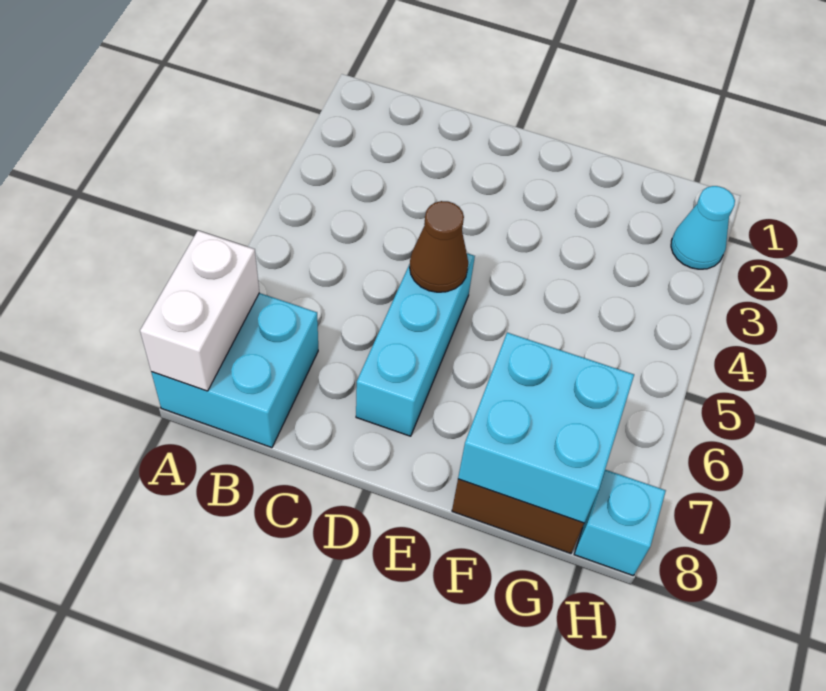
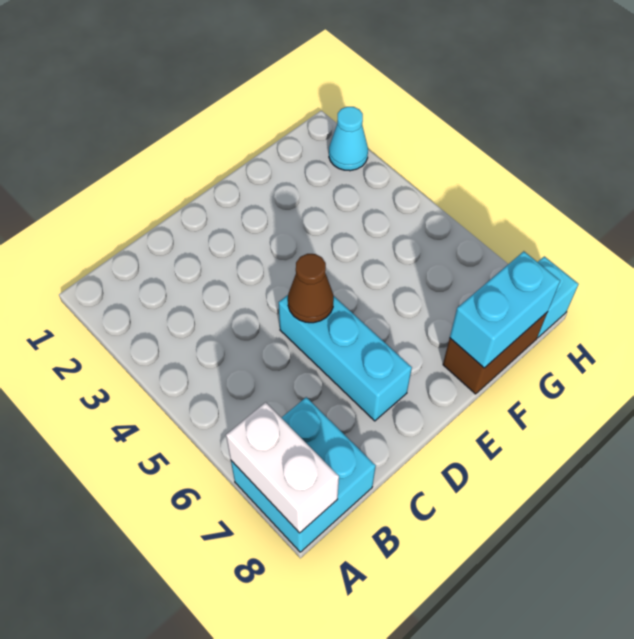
cyan brick F7:G8 level 2 -> cyan brick F8:G8 level 2

